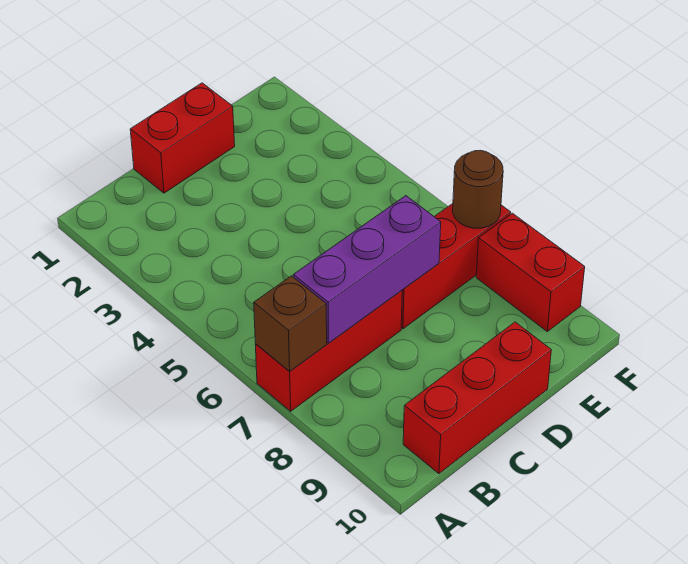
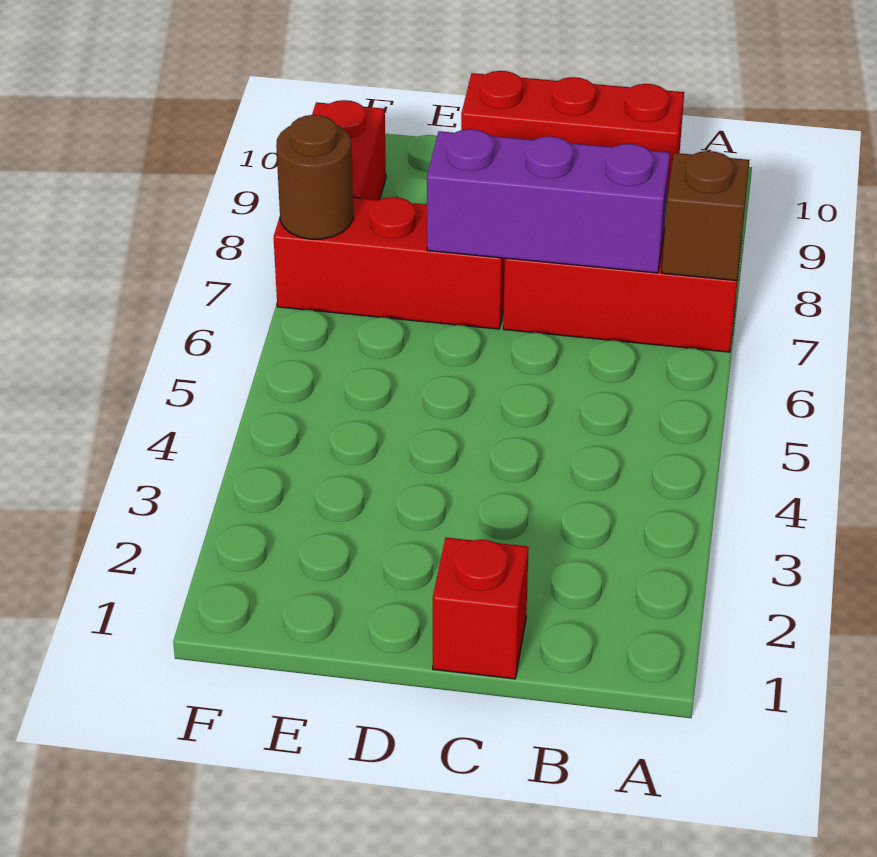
red brick C1:D1 level 1 -> red brick C1 level 1

